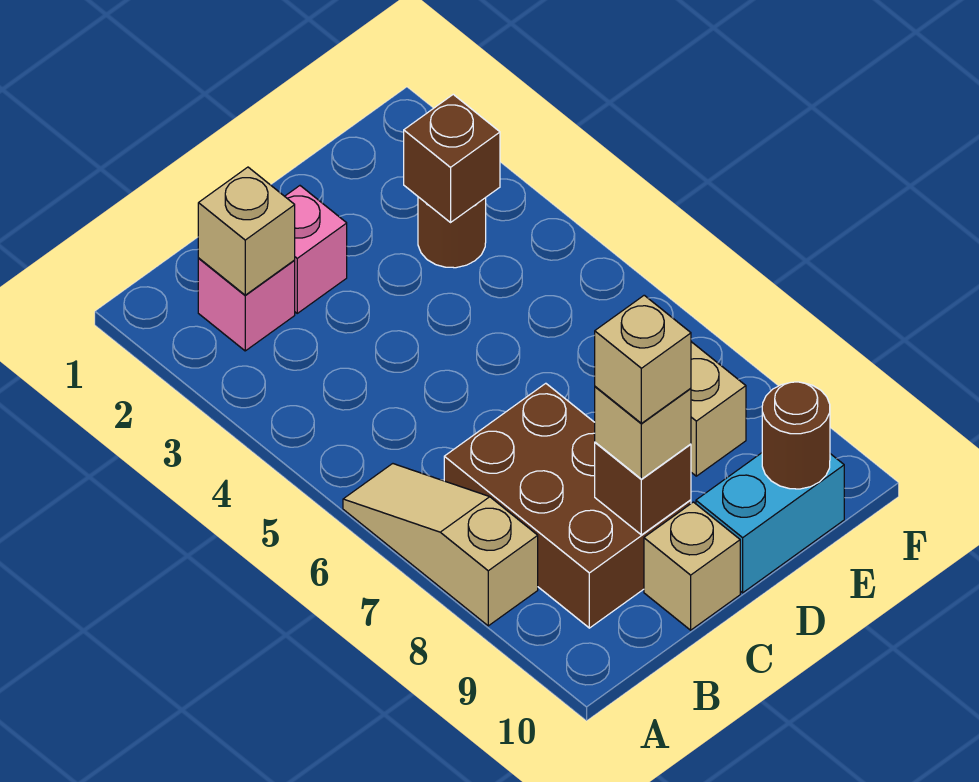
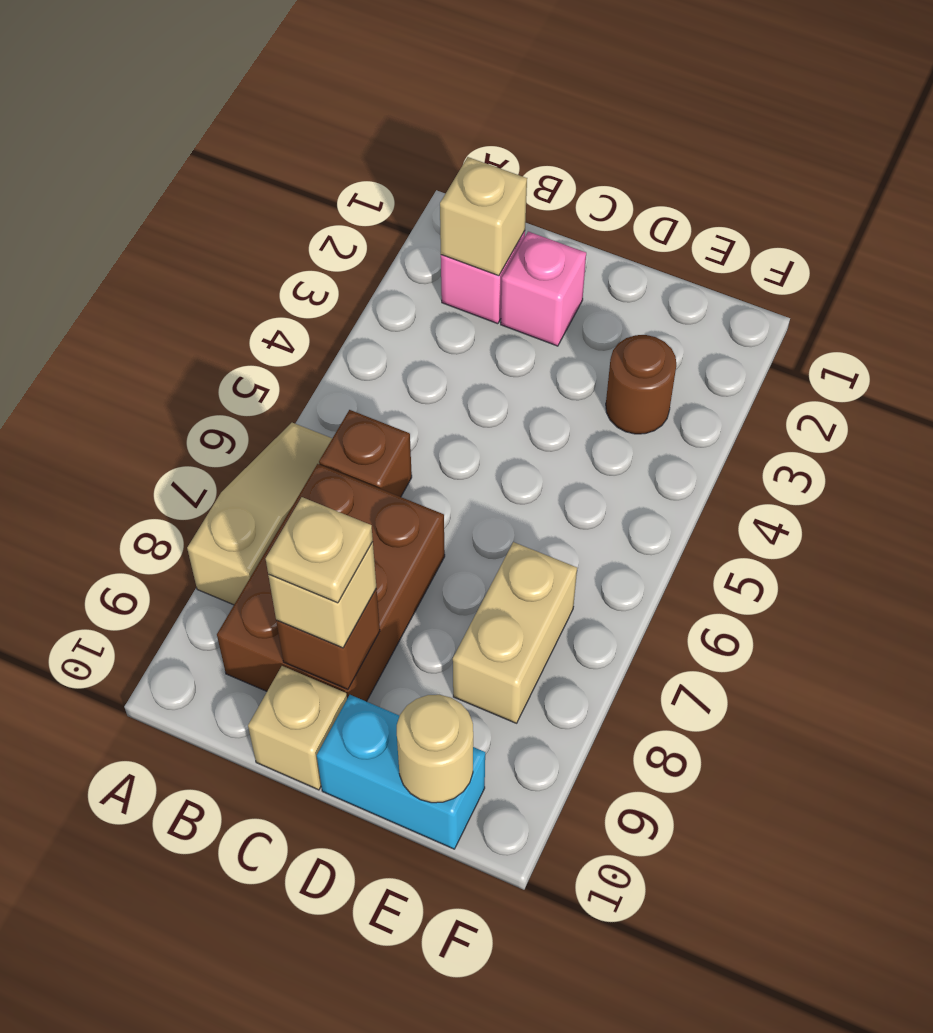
tan brick C9 level 4 -> tan plate C9 level 4
brown brick E3 level 2 -> brown brick B6 level 1
brown round brick E10 level 2 -> tan round brick E10 level 2

